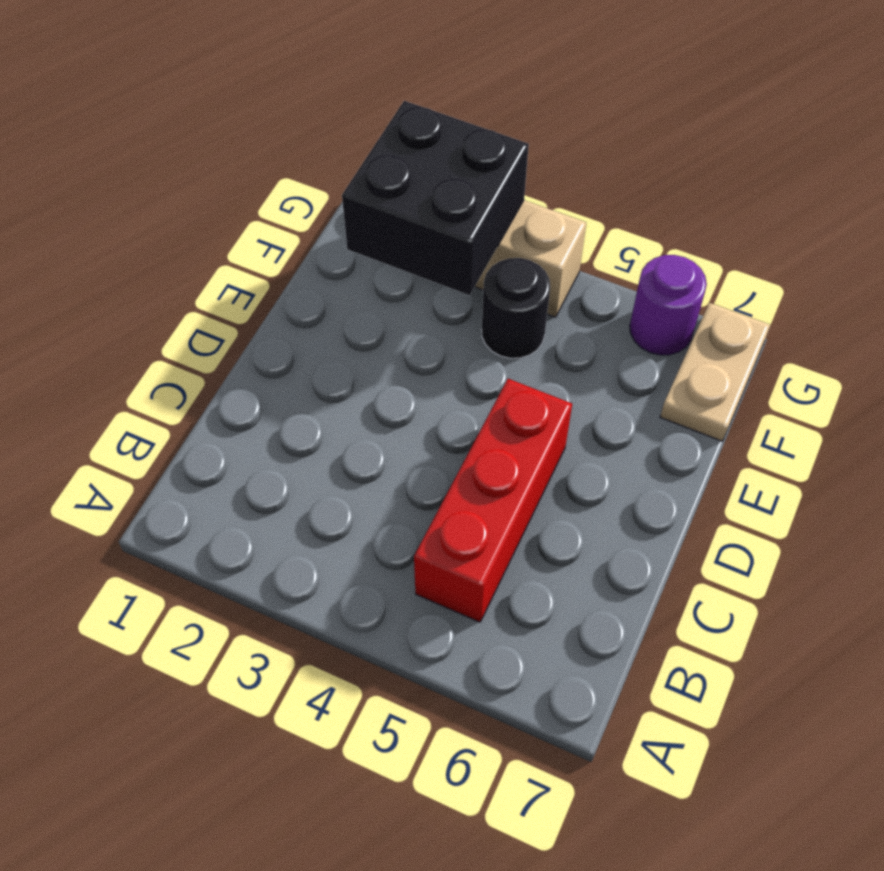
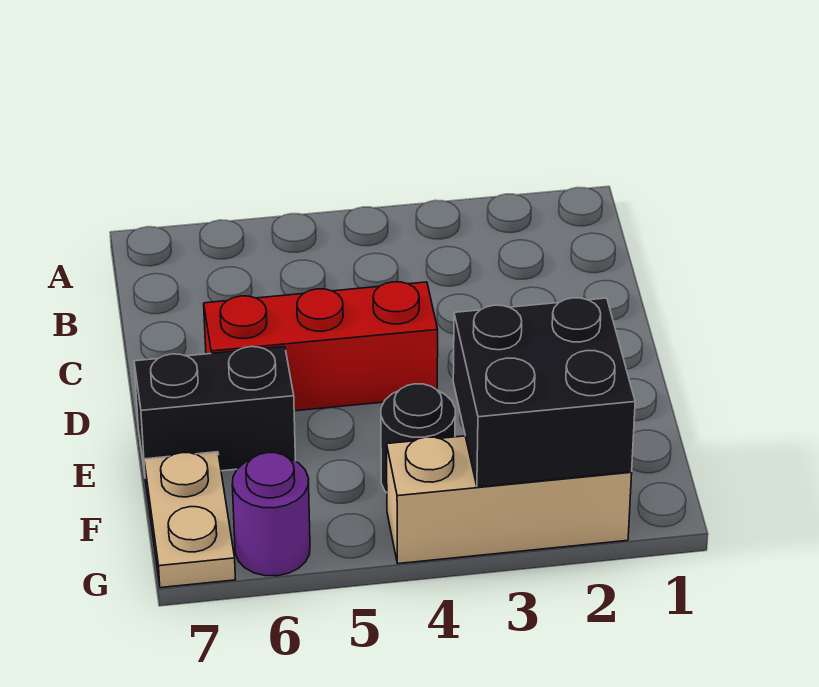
red brick B5:D5 level 1 -> red brick D4:D6 level 1
none -> black brick E6:E7 level 1

